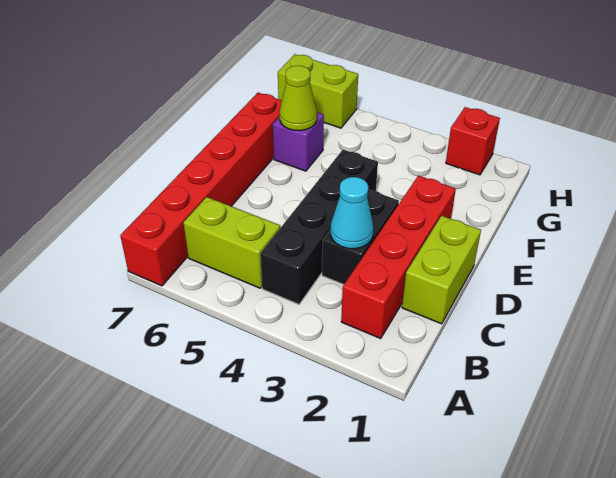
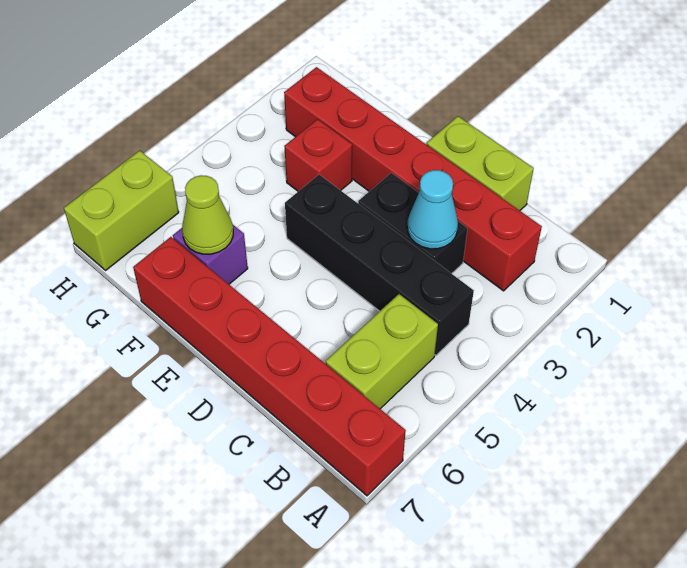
red brick B2:E2 level 1 -> red brick B2:G2 level 1
red brick H2 level 1 -> red brick F3 level 1

